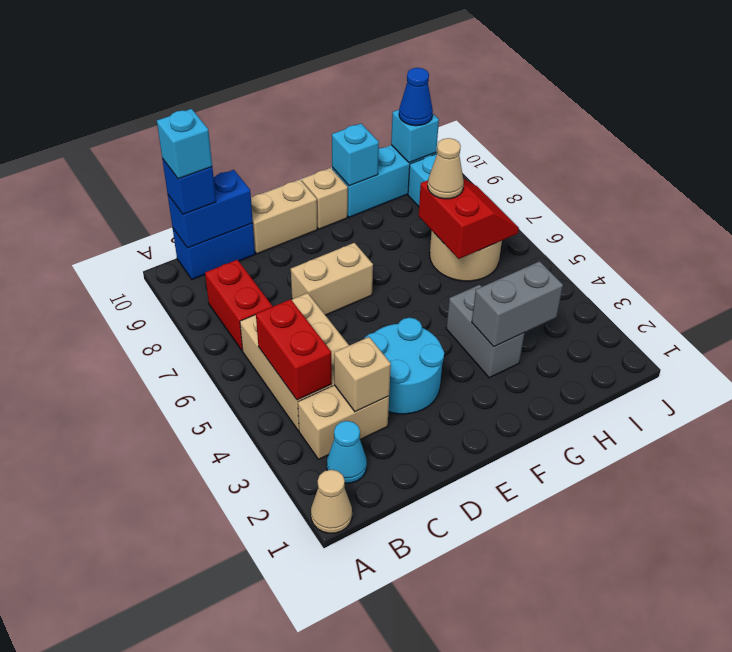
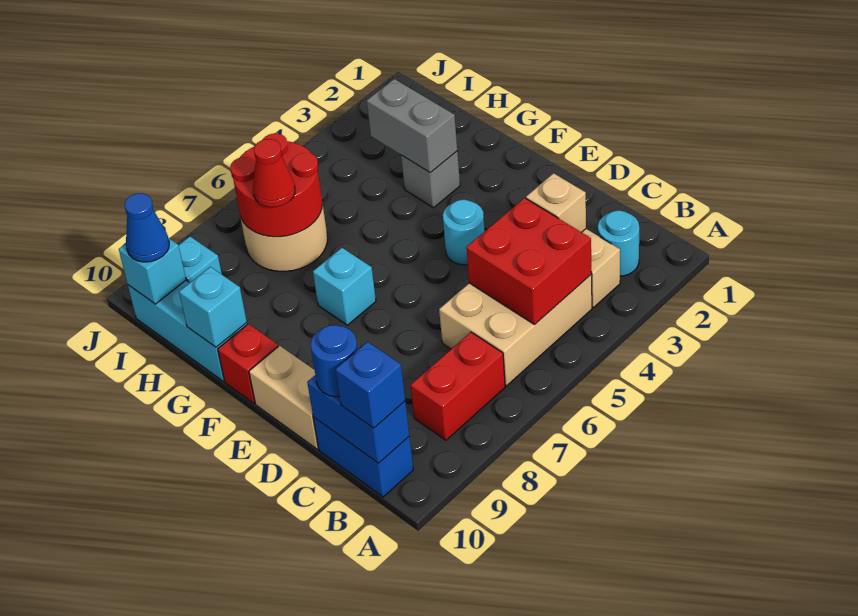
tan cone A1 level 1 -> none
cyan cone B2 level 1 -> cyan round brick B2 level 1
red brick B4:B5 level 2 -> red brick B4:C5 level 2
cyan brick B10 level 4 -> cyan brick F7 level 1
none -> blue round brick C10 level 3
cyan round brick D3:E4 level 1 -> cyan round brick E4 level 1
tan brick D7:E7 level 1 -> none
tan brick F10 level 1 -> red brick F10 level 1
grey brick G3:G4 level 1 -> grey brick G3 level 1
red slope H6:I7 level 2 top H -> red round brick H6:I7 level 2
tan cone H7 level 3 -> red cone H7 level 3

